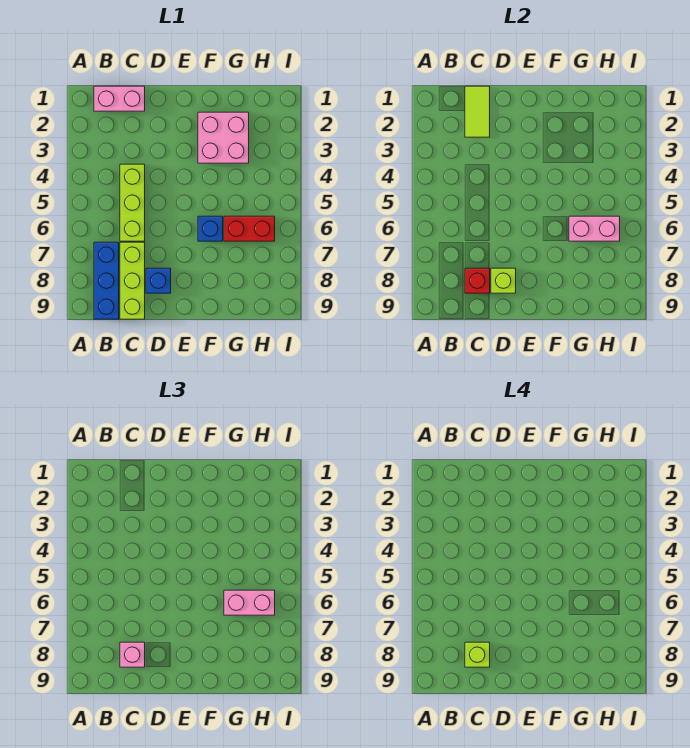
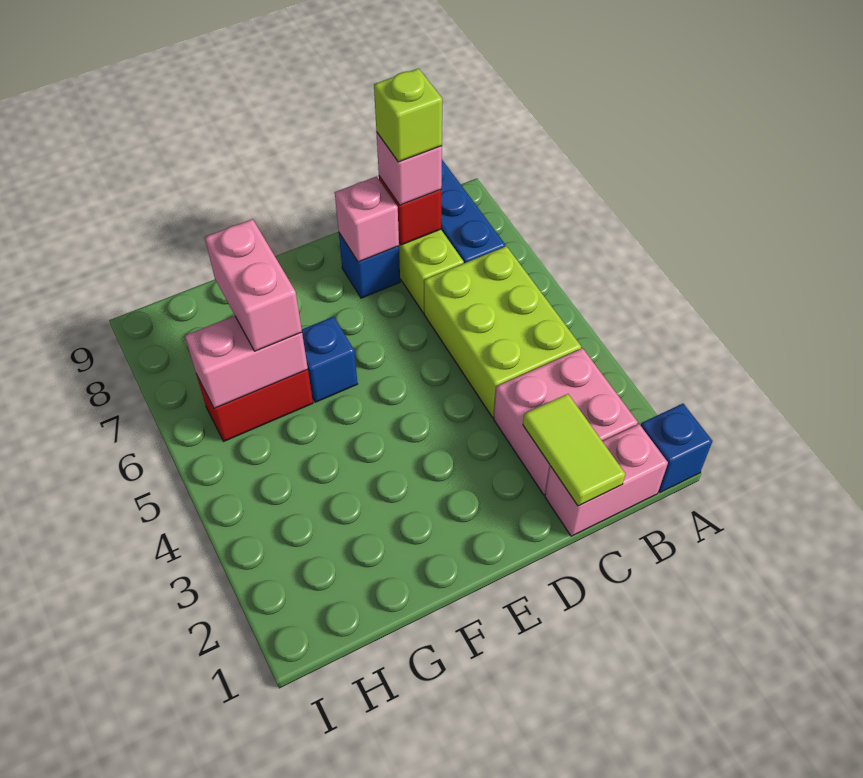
none -> blue brick A1 level 1
lime brick C4:C6 level 1 -> lime brick B4:C6 level 1
lime brick D8 level 2 -> pink brick D8 level 2
pink brick F2:G3 level 1 -> pink brick B2:C3 level 1
pink brick G6:H6 level 3 -> pink brick G6:G7 level 3

